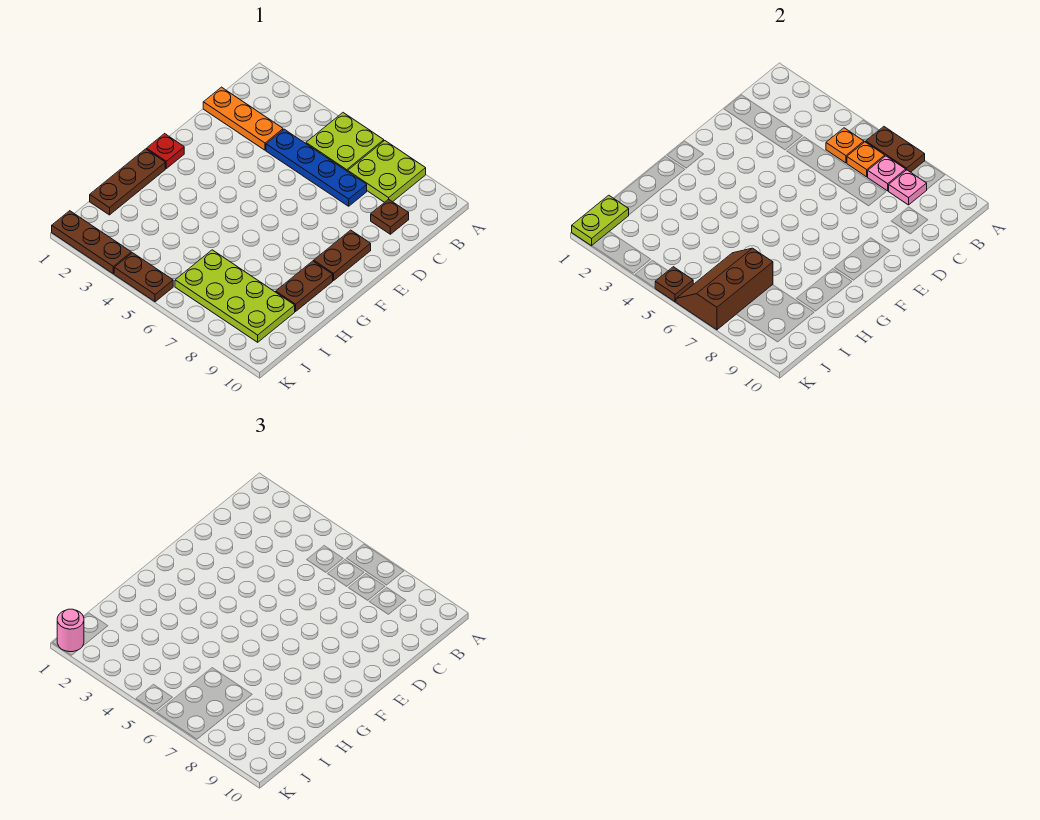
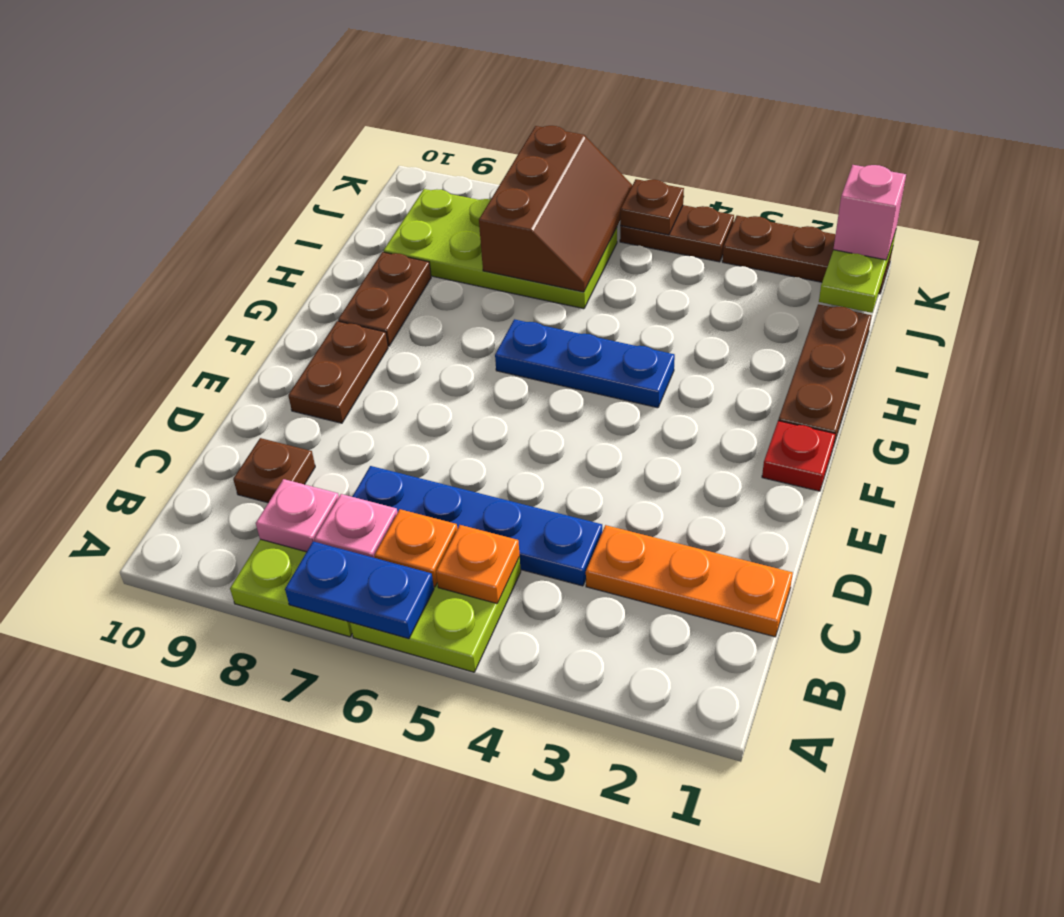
brown plate A6:A7 level 2 -> blue plate A6:A7 level 2
none -> blue plate G4:G6 level 1
pink round brick K1 level 3 -> pink brick K1 level 3

